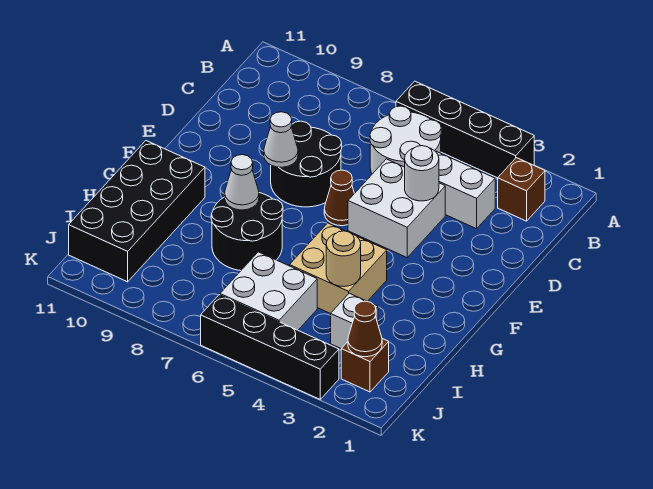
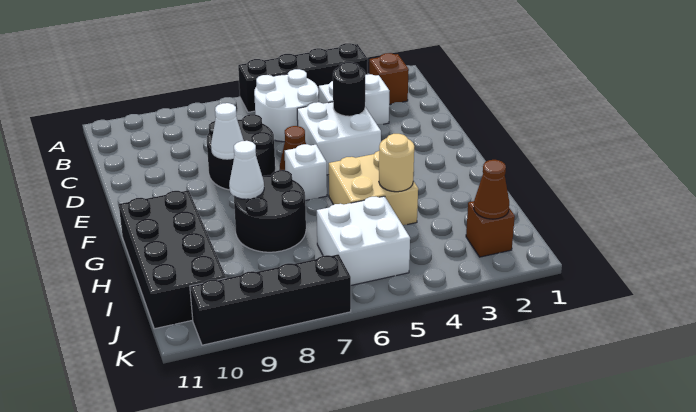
white round brick D4 level 2 -> black round brick D4 level 2
white brick I3 level 1 -> white brick F6 level 1
black brick K3:K6 level 1 -> black brick K7:K10 level 1

